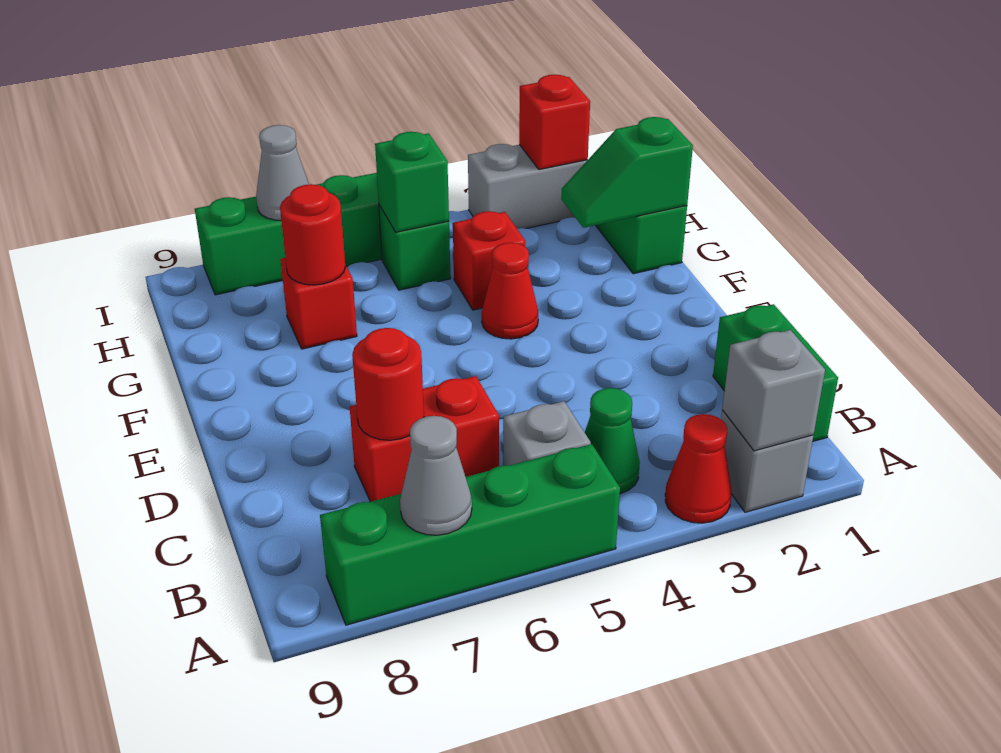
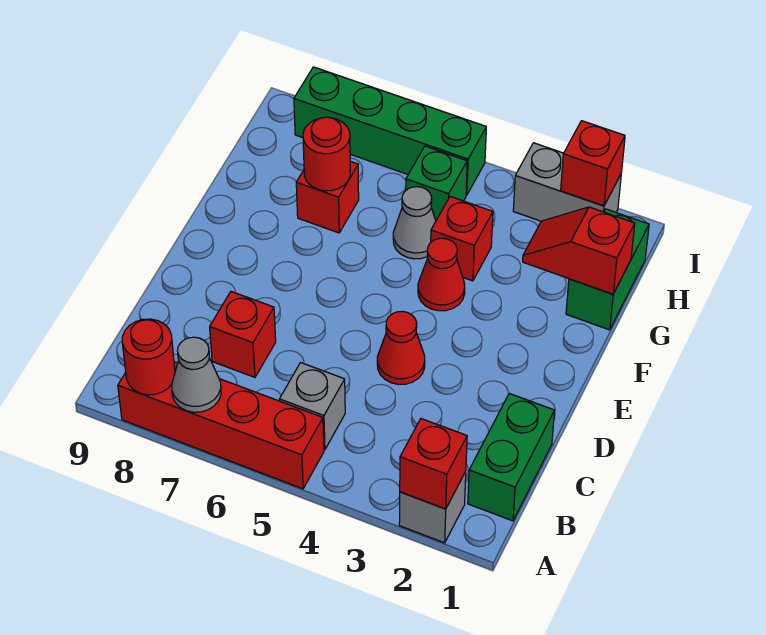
grey brick A2 level 2 -> red brick A2 level 2
red cone A3 level 1 -> red cone D4 level 1
green brick A5:A8 level 1 -> red brick A5:A8 level 1
green cone B4 level 1 -> none
red brick C6:C7 level 1 -> red brick C7 level 1
red round brick C7 level 2 -> red round brick A8 level 2
green slope G1:G2 level 2 top 1 -> red slope G1:G2 level 2 top 1
green brick H5 level 2 -> none
grey cone I7 level 2 -> grey cone G5 level 1

